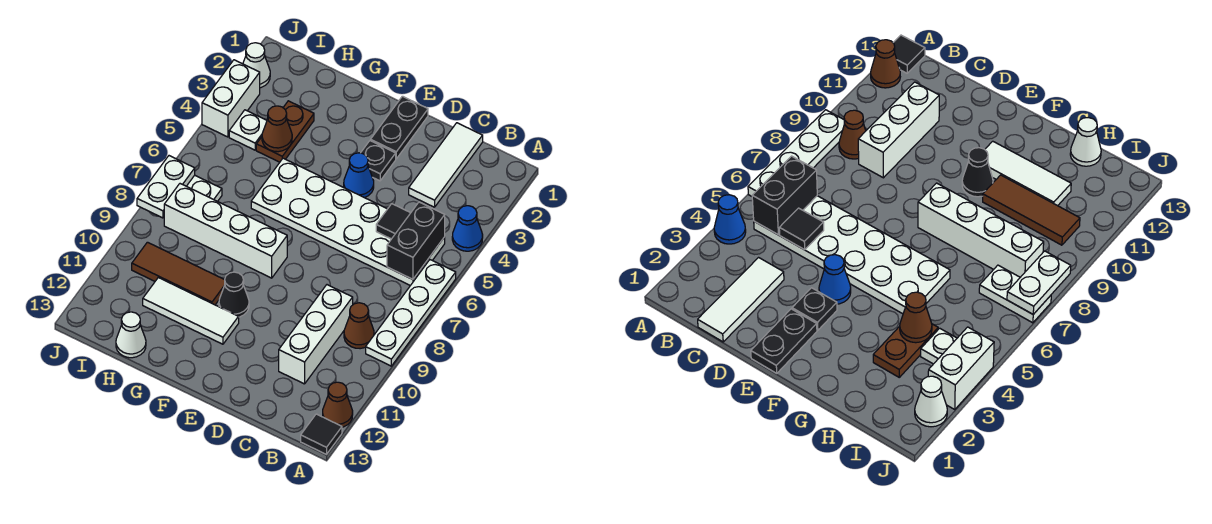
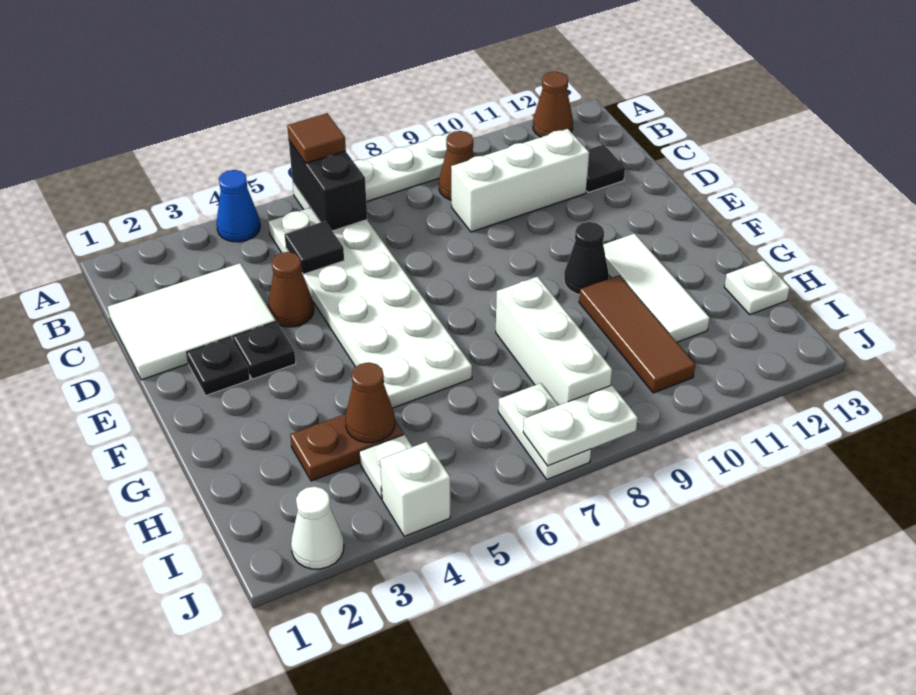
none -> brown tile A6 level 3
black tile A13 level 1 -> black tile C12 level 1
black brick B5:B6 level 2 -> black brick A6:B6 level 2
white tile C1:C3 level 1 -> white tile C1:D3 level 1
none -> brown cone D4 level 1
black plate E1:E2 level 1 -> black plate E2 level 1
blue cone E4 level 1 -> none
white brick F8:I8 level 1 -> white brick G8:I8 level 1
white cone H13 level 1 -> white plate H13 level 1
white brick J3:J4 level 1 -> white brick J4 level 1

